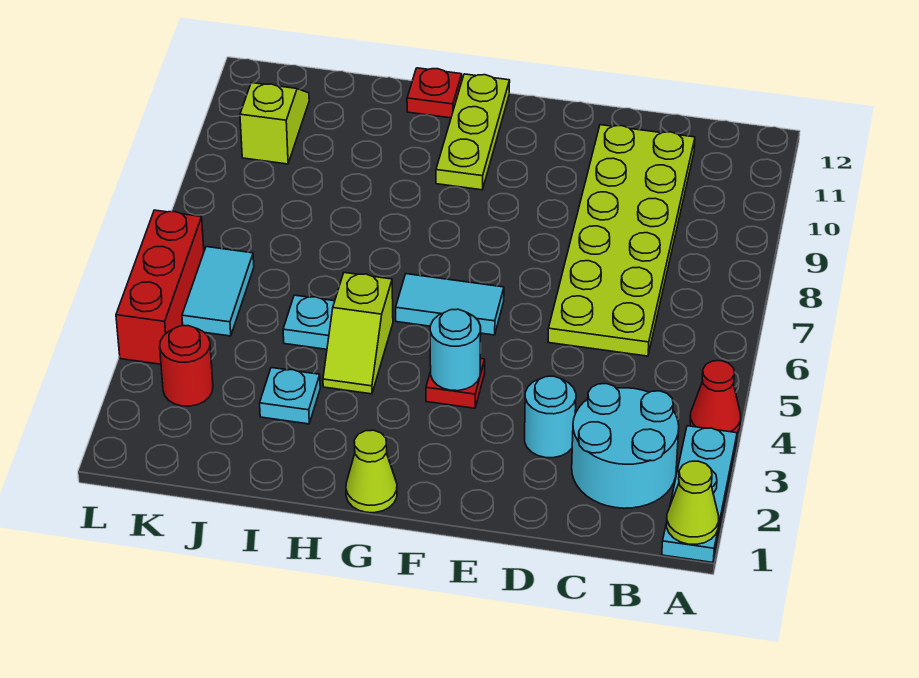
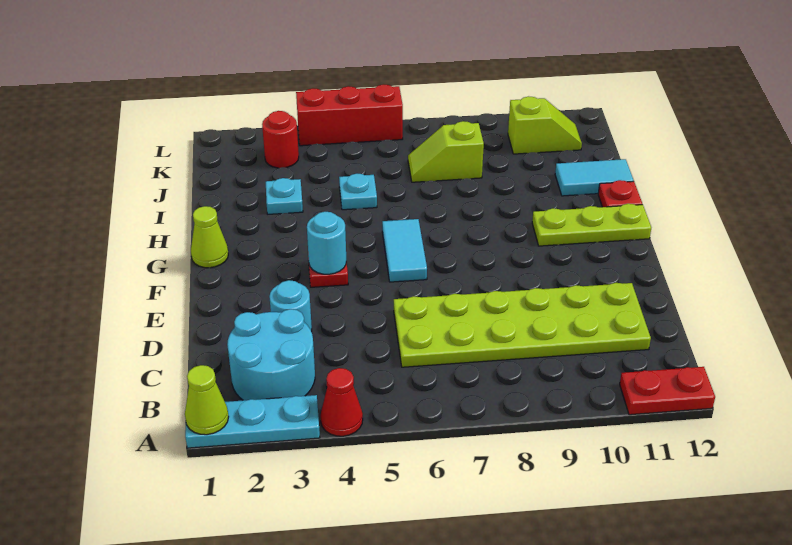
none -> red plate A11:A12 level 1
lime slope H4:H5 level 1 top 5 -> lime slope J7:J8 level 1 top 8
cyan tile K5:K6 level 1 -> cyan tile I11:I12 level 1

